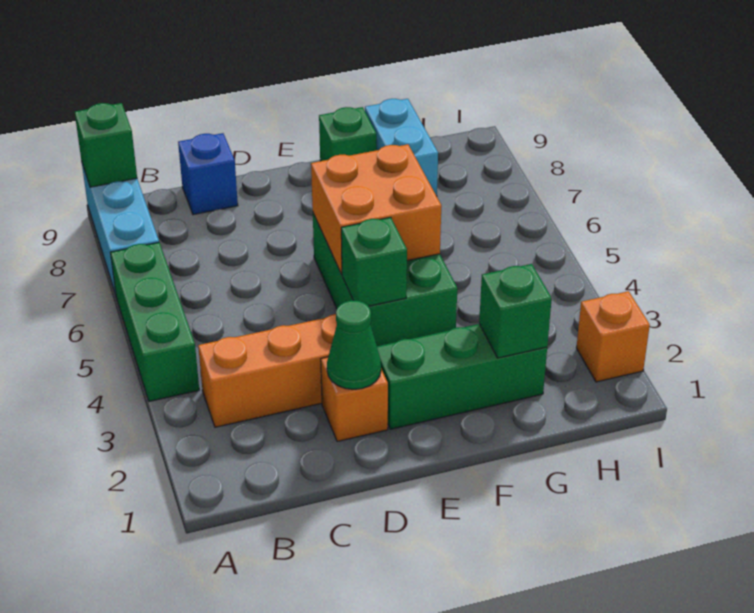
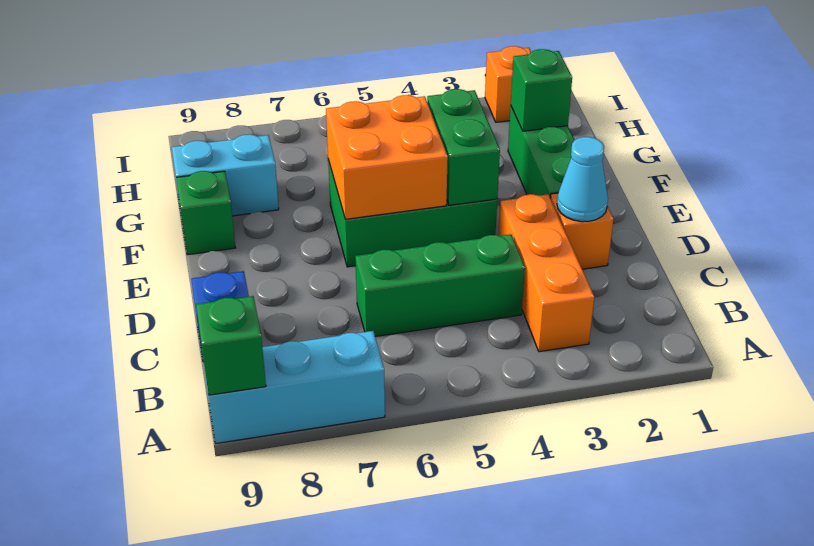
green brick A4:A6 level 1 -> green brick C4:C6 level 1
green cone D2 level 2 -> cyan cone D2 level 2
green brick E4 level 2 -> green brick E4:F4 level 2

